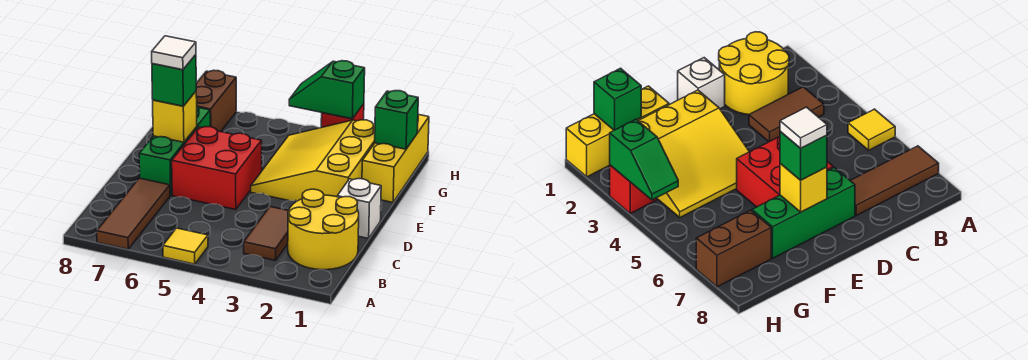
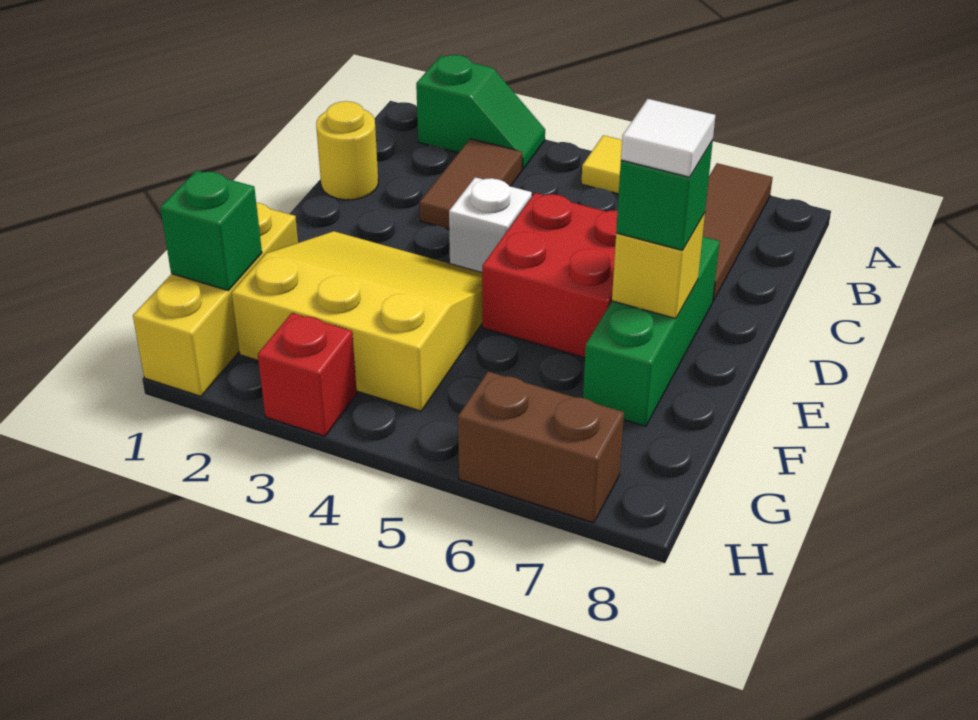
yellow round brick B1:C2 level 1 -> yellow round brick C1 level 1
white brick D1 level 1 -> white brick D4 level 1
yellow slope E2:G4 level 1 top 2 -> yellow slope E2:G4 level 1 top G
brown brick G7:H7 level 1 -> brown brick H6:H7 level 1
green slope H3:H4 level 2 top 3 -> green slope A2:A3 level 1 top 2

